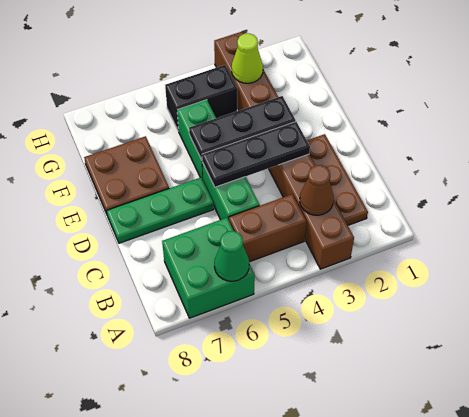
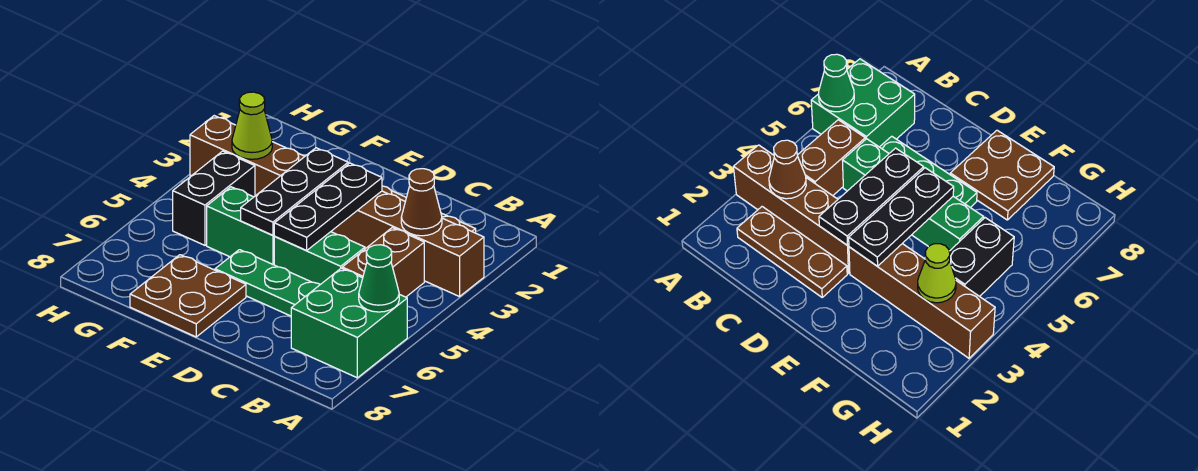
green plate D6:D8 level 1 -> green plate C6:E6 level 1

